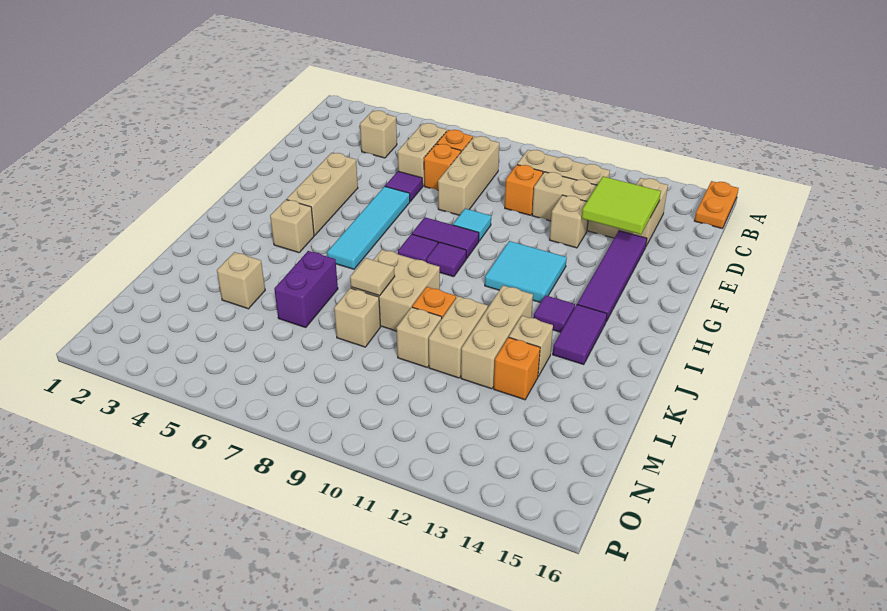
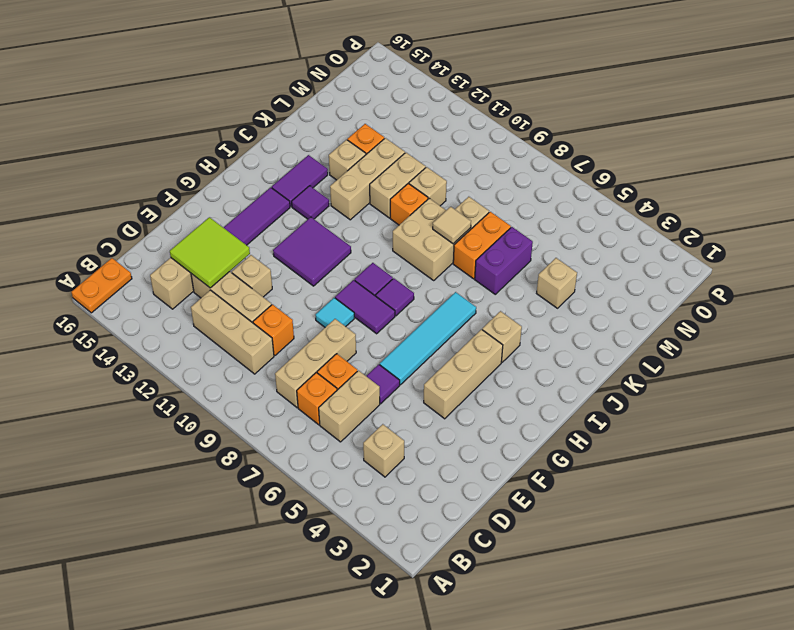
cyan tile G11:H12 level 1 -> purple tile G11:H12 level 1
none -> orange brick K7:L7 level 1

